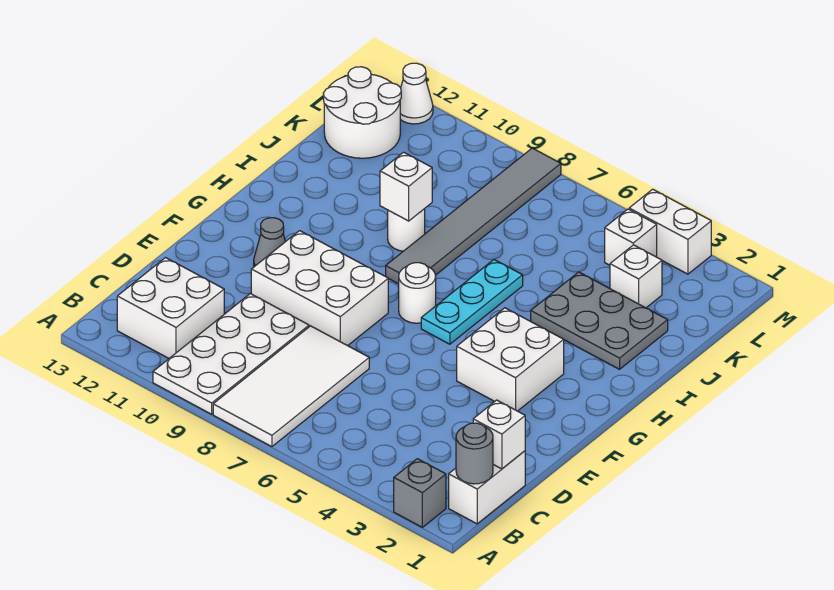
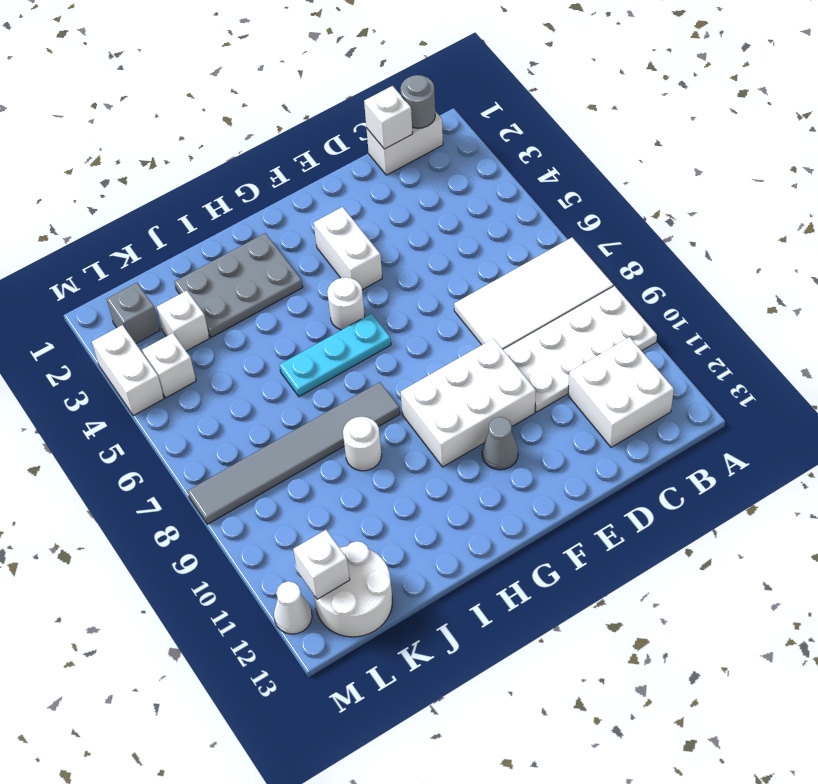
grey brick A2 level 1 -> grey brick L2 level 1
white brick E8:F10 level 1 -> white brick E9:G10 level 1
white brick F3:G4 level 1 -> white brick F3:F4 level 1
white round brick G7 level 1 -> white round brick G5 level 1
grey plate I2:J4 level 1 -> grey plate H2:J3 level 1
white brick I9 level 2 -> white brick L12 level 2

